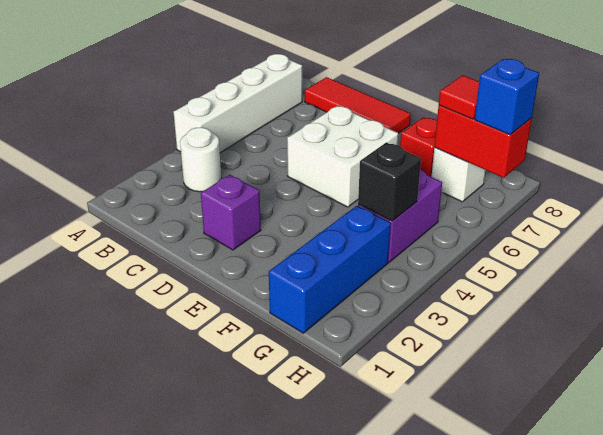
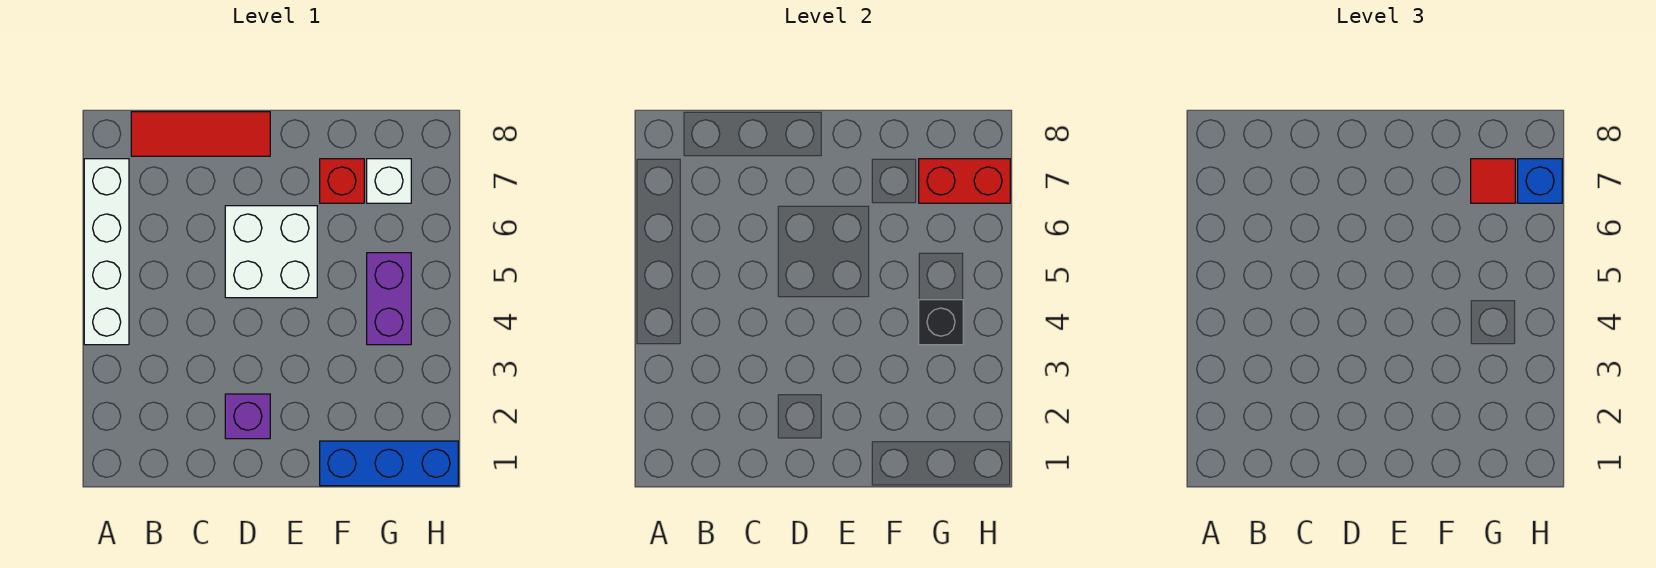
white round brick B3 level 1 -> none
blue brick G1:G3 level 1 -> blue brick F1:H1 level 1

